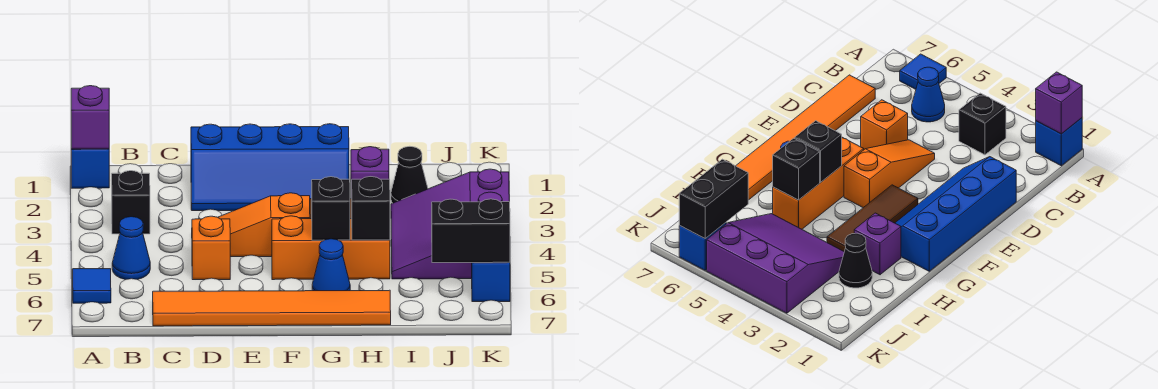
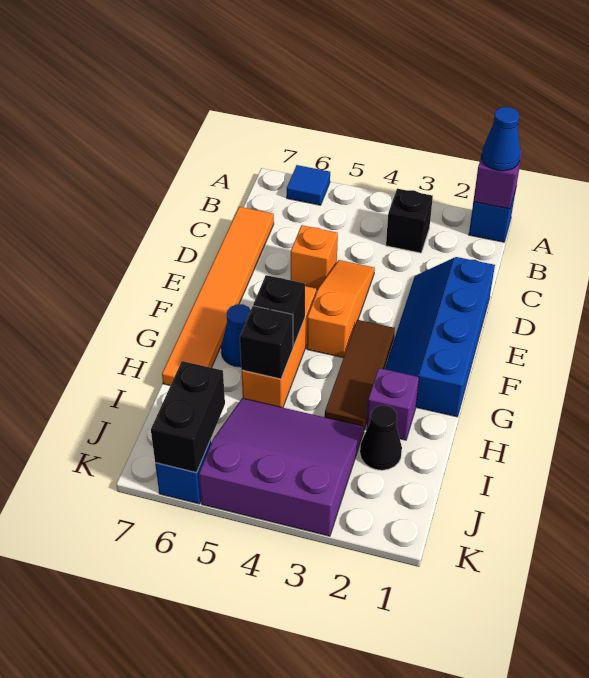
blue cone B5 level 1 -> blue cone A1 level 3

